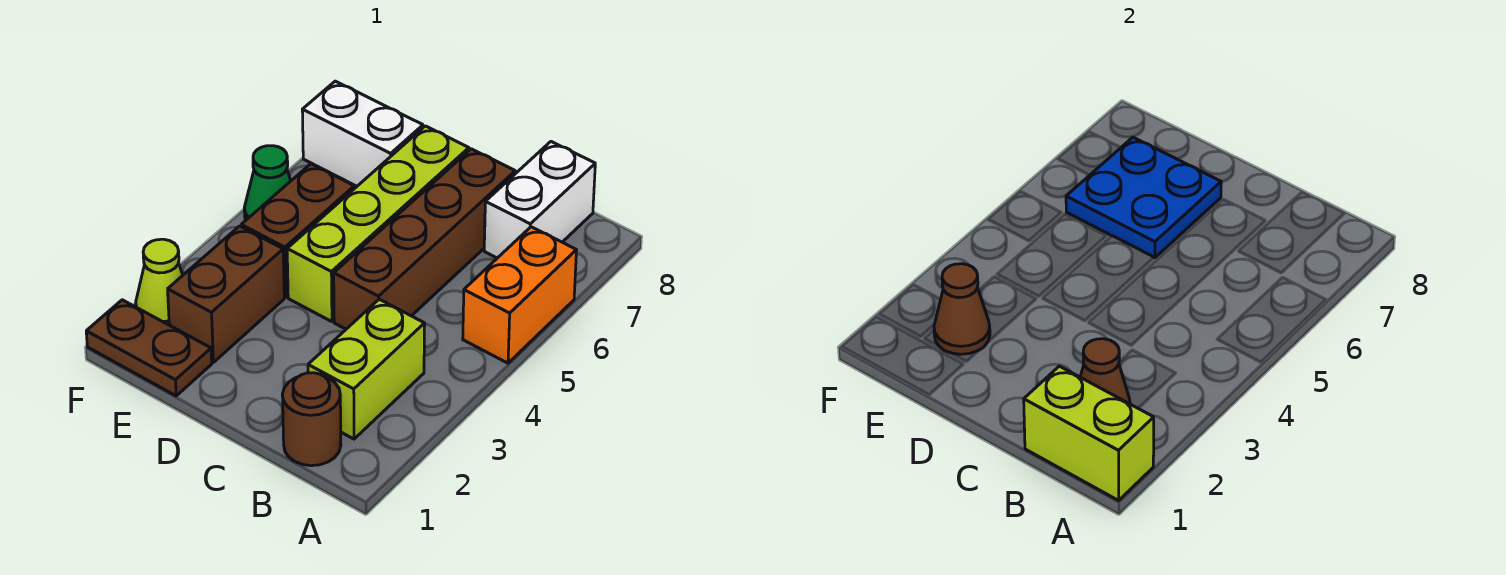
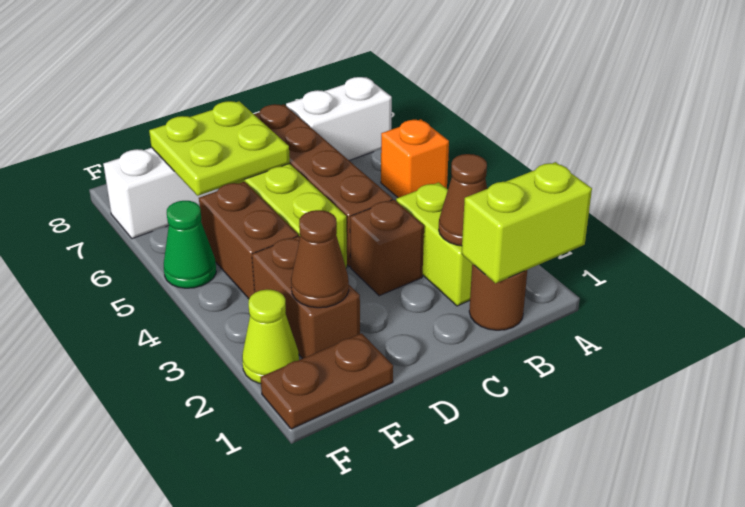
orange brick A5:A6 level 1 -> orange brick A5 level 1
white brick B7:B8 level 1 -> white brick A7:B7 level 1
none -> brown brick C3 level 1
blue plate D6:E7 level 2 -> lime plate D6:E7 level 2

